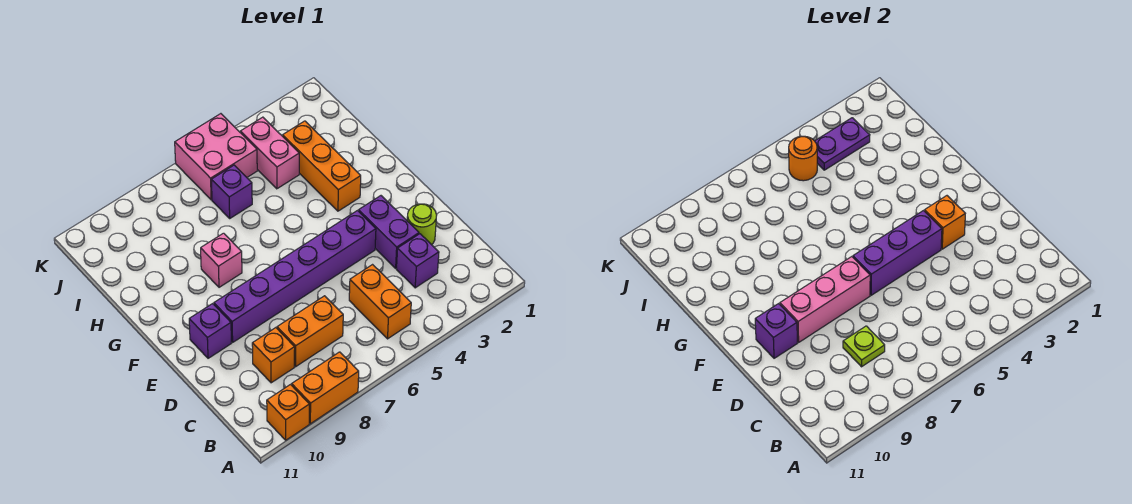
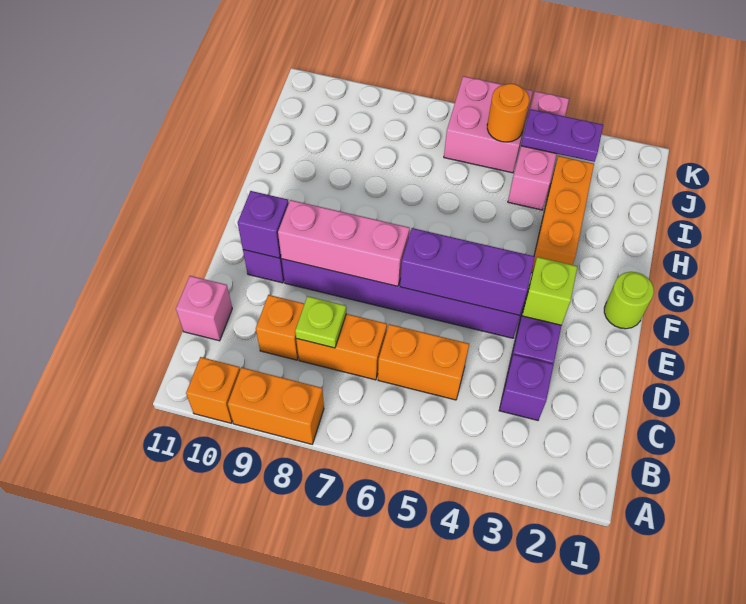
orange brick B5:C5 level 1 -> orange brick C5:C6 level 1
lime round brick D2 level 1 -> lime round brick F1 level 1
orange brick E3 level 2 -> lime brick E3 level 2
pink brick G8 level 1 -> pink brick C11 level 1
pink brick I4:J4 level 1 -> pink brick I4:K4 level 1
purple brick I6 level 1 -> none

